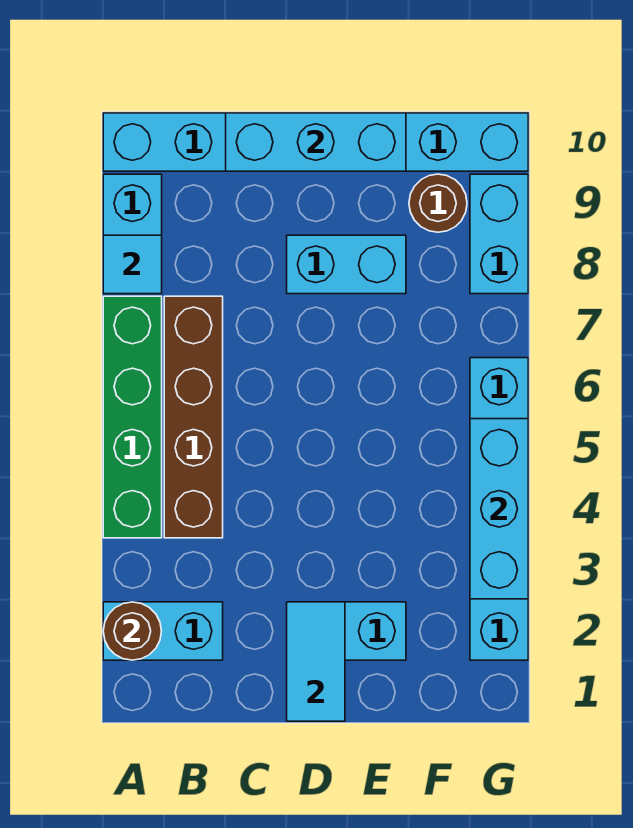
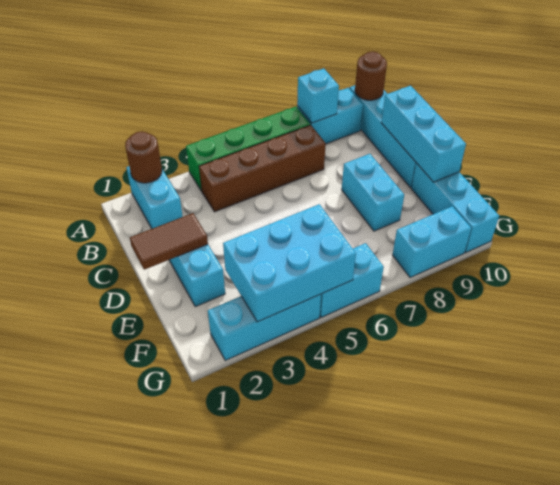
cyan tile A8 level 2 -> cyan brick A8 level 2
cyan tile D1:D2 level 2 -> brown tile D1:D2 level 2
brown round brick F9 level 1 -> brown round brick A10 level 2
cyan brick G3:G5 level 2 -> cyan brick F3:G5 level 2

